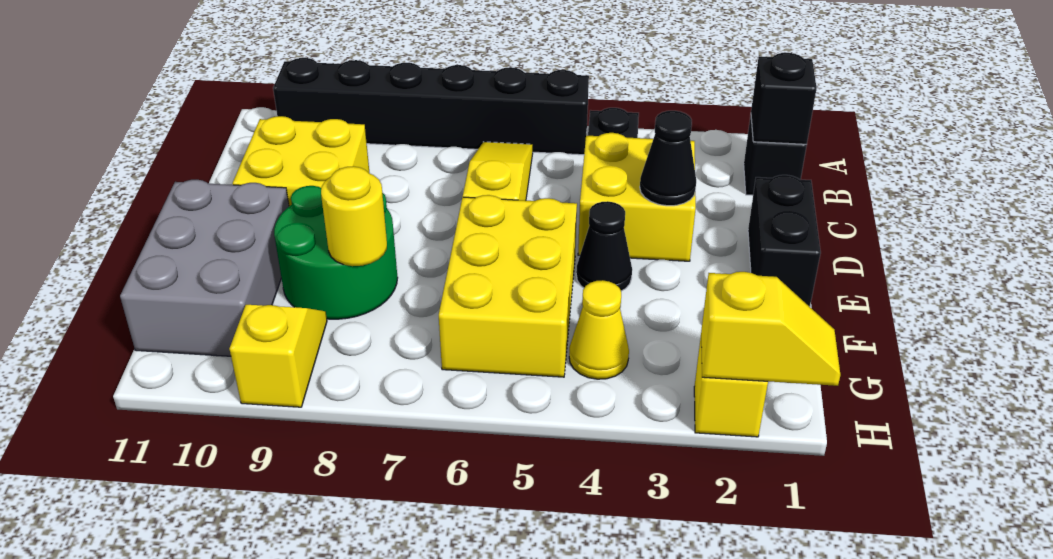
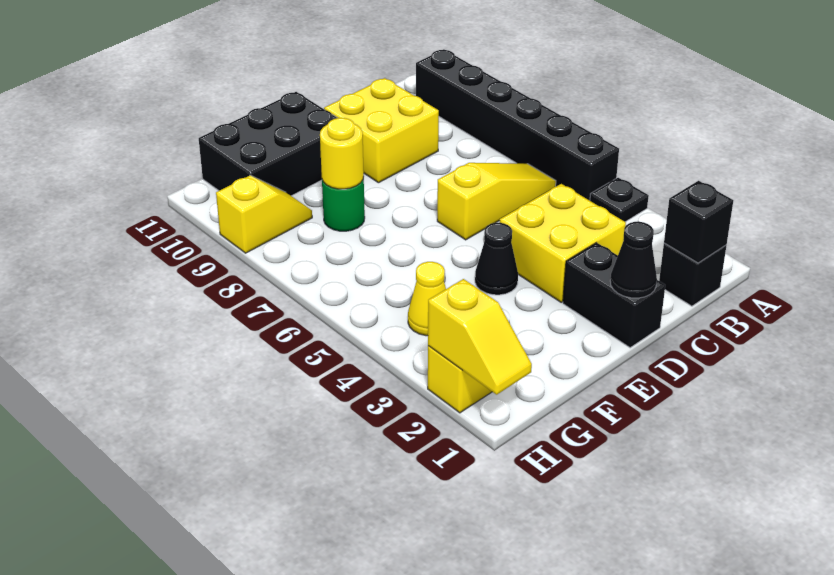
black brick D1:E1 level 1 -> black brick D1:D2 level 1
black cone D3 level 2 -> black cone D1 level 2
yellow brick E5:G6 level 1 -> none
green round brick E8:F9 level 1 -> green round brick F8 level 1
grey brick E10:G11 level 1 -> black brick E10:G11 level 1

